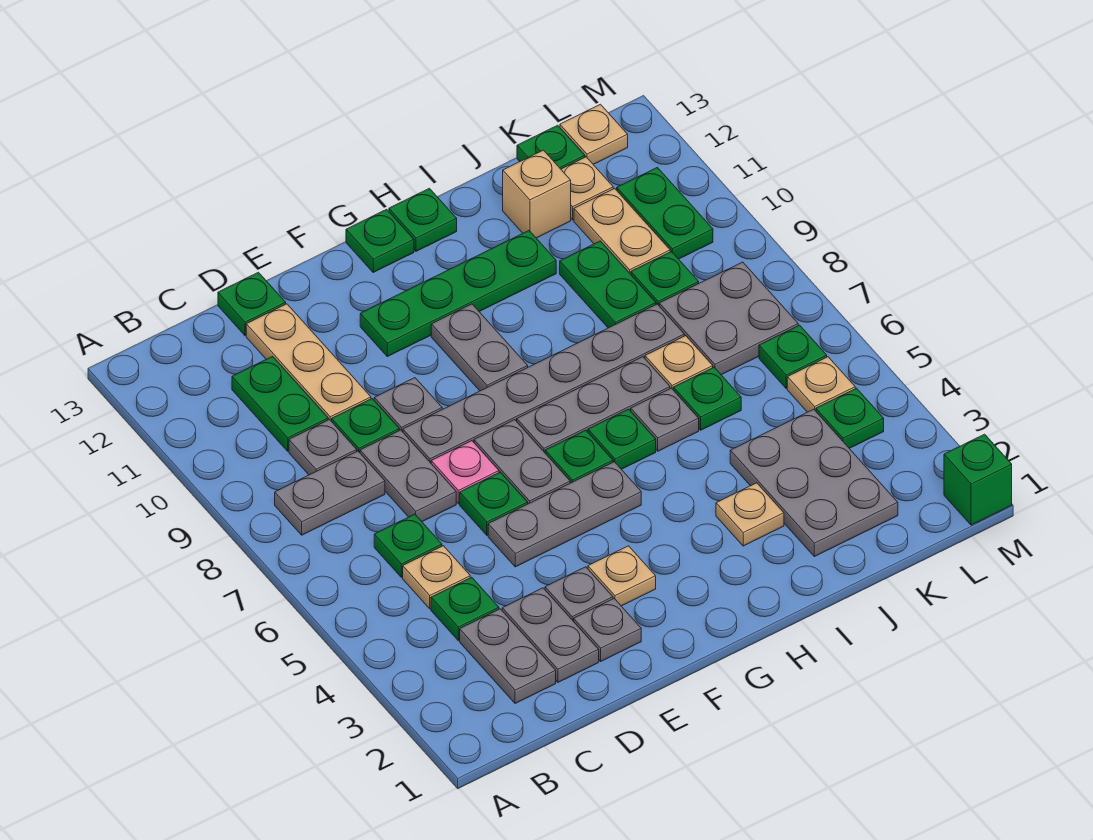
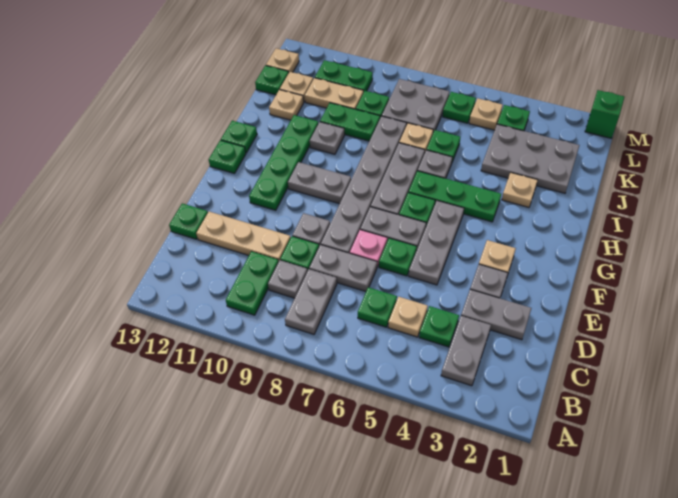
grey plate C2:C3 level 1 -> grey plate B3:C3 level 1
green plate C10:C11 level 1 -> green plate B10:C10 level 1
grey plate E2 level 1 -> grey plate I10 level 1
green plate H6 level 1 -> green plate H4:H6 level 1
tan brick J12 level 1 -> tan plate J12 level 1

